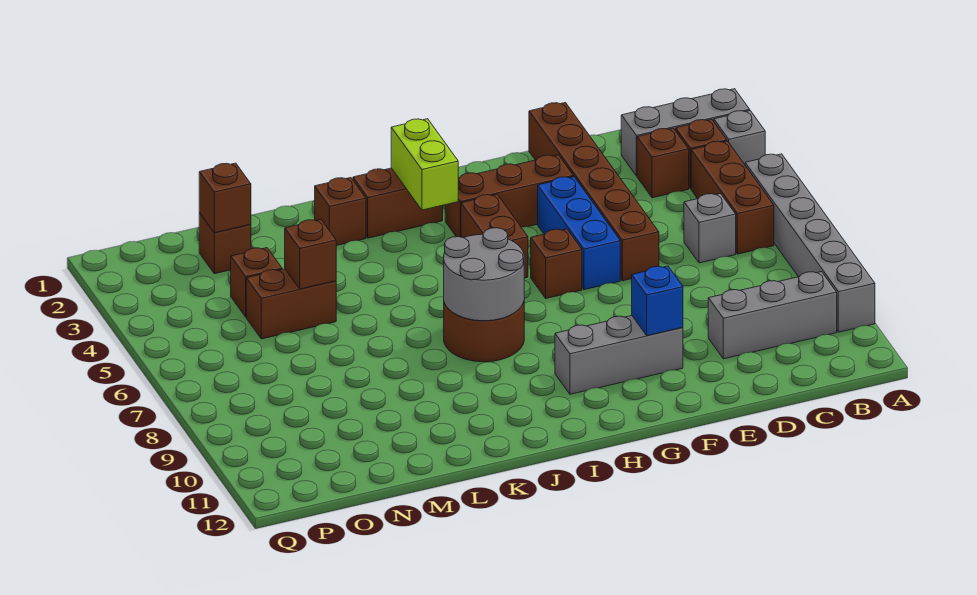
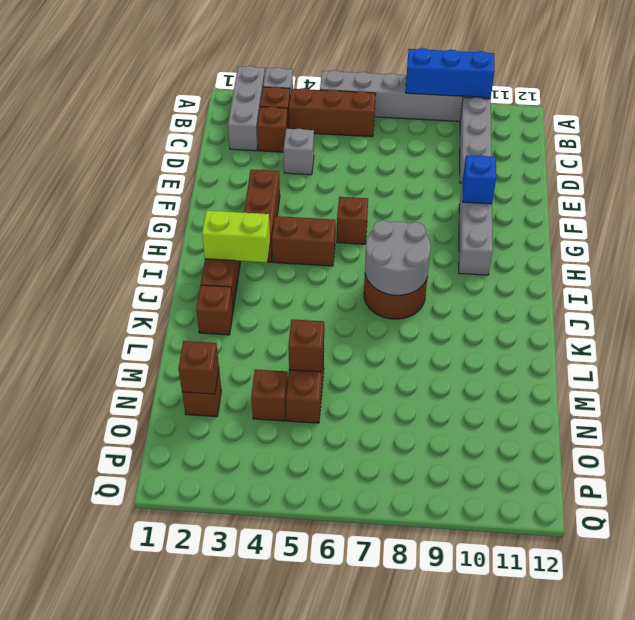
grey brick C6 level 1 -> grey brick D4 level 1
brown brick E1:E6 level 1 -> none
blue brick F4:F6 level 1 -> blue brick A8:A10 level 2

